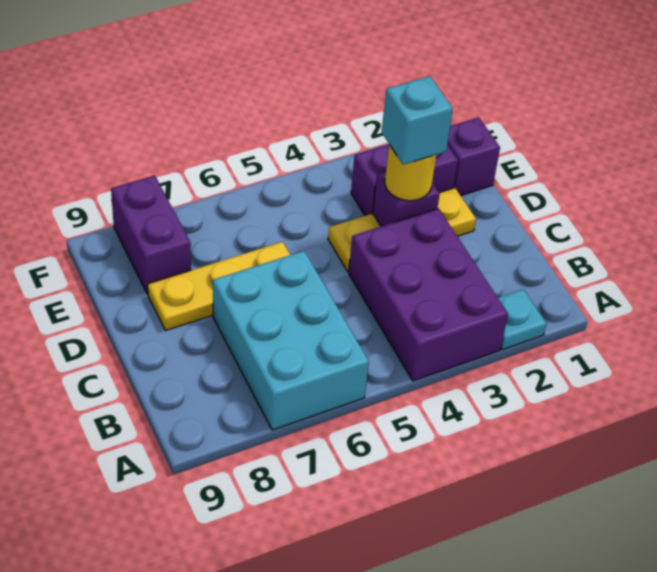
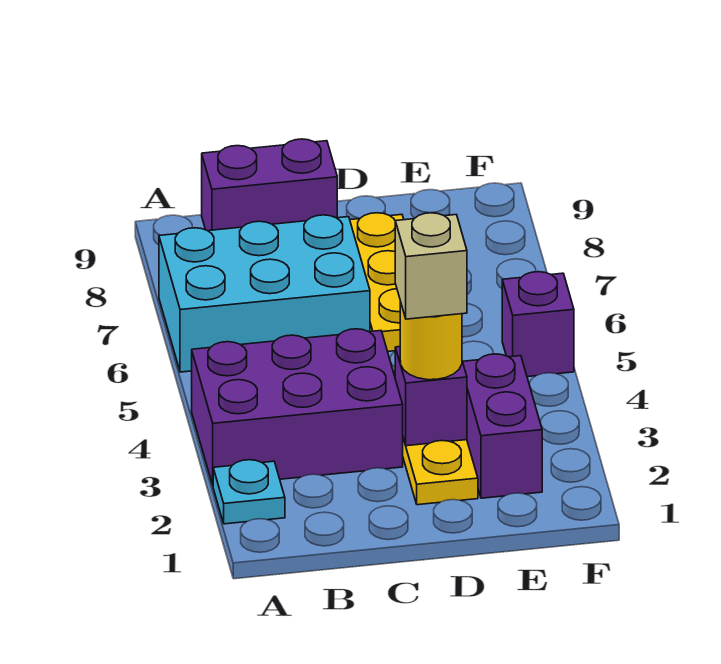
cyan brick D3 level 4 -> tan brick D3 level 4
purple brick E1 level 1 -> purple brick F5 level 1
purple brick E8:F8 level 1 -> purple brick B9:C9 level 1

